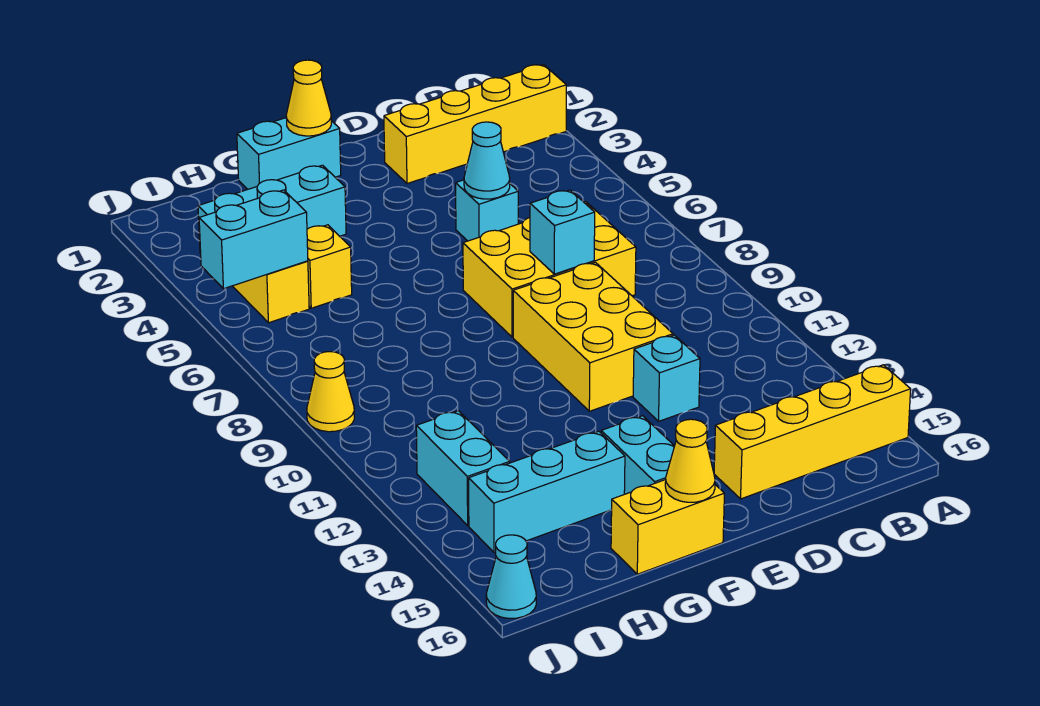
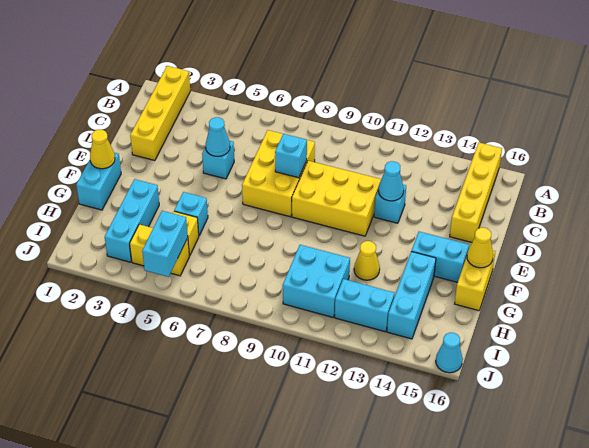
none -> cyan cone D12 level 2
none -> cyan brick G5 level 1
none -> cyan brick H10:I11 level 1
yellow cone J9 level 1 -> yellow cone G12 level 1

